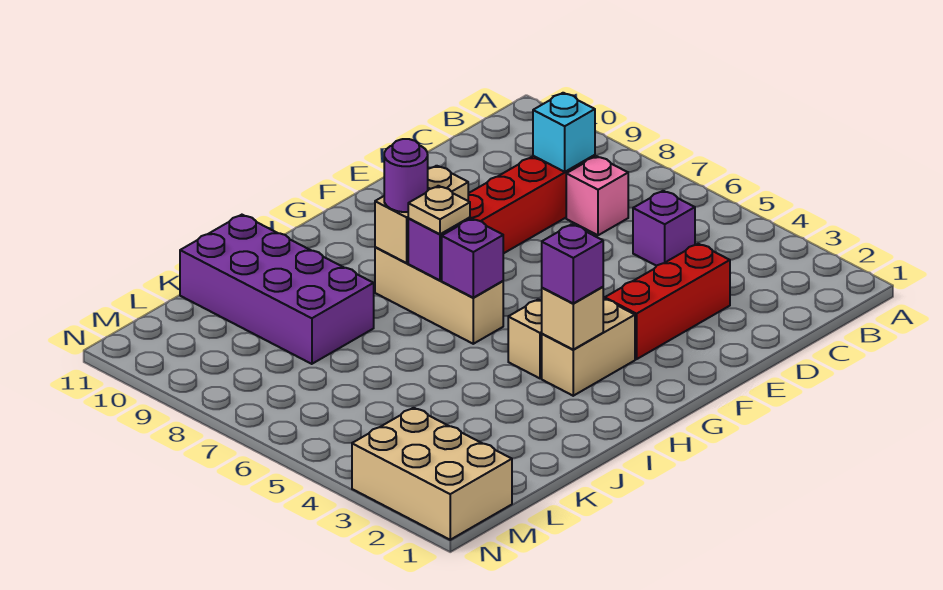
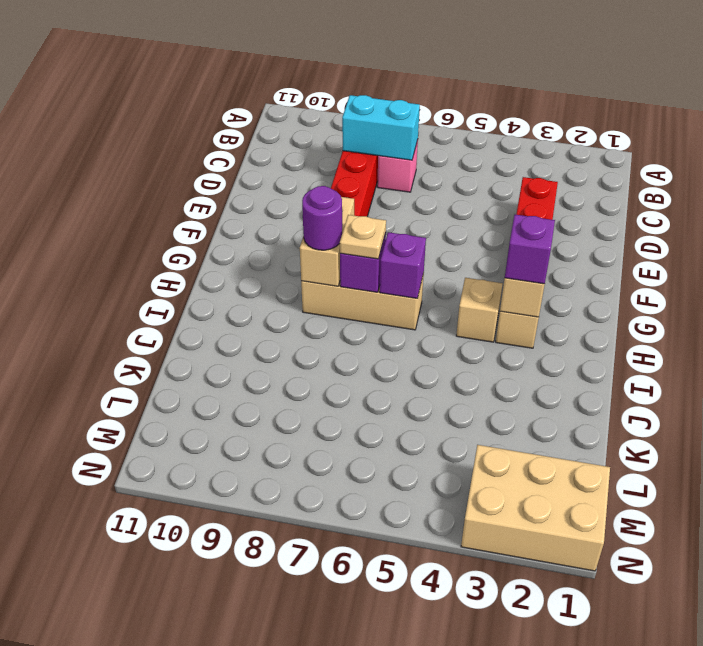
purple brick C5 level 1 -> none
cyan brick C8 level 2 -> cyan brick C7:C8 level 2
purple brick J8:K11 level 1 -> none

